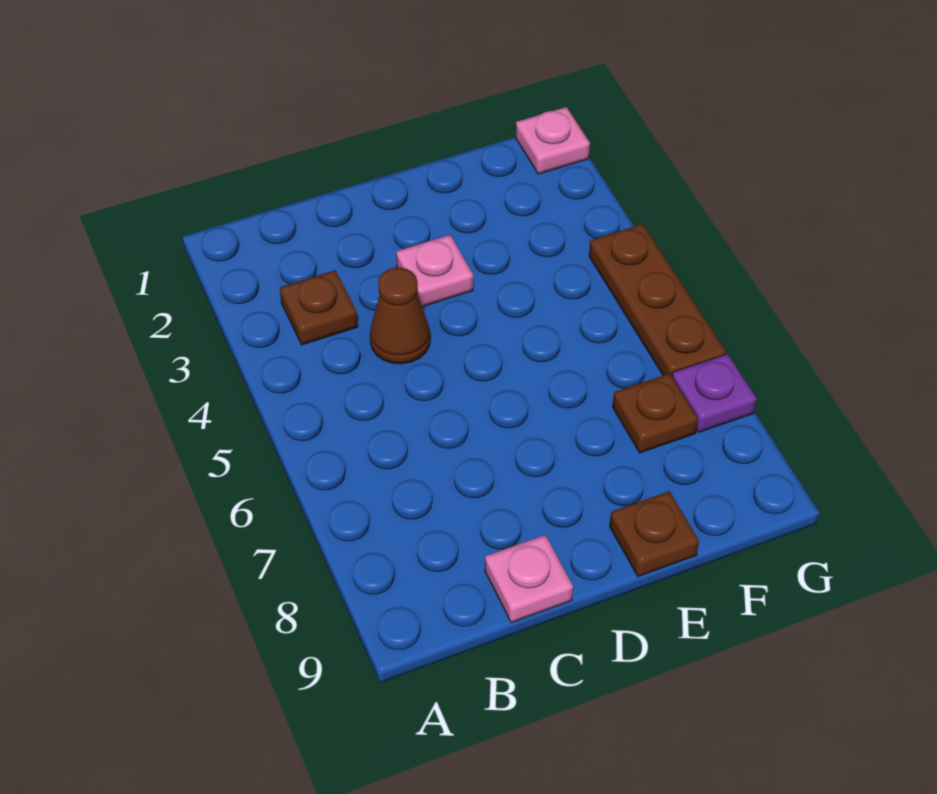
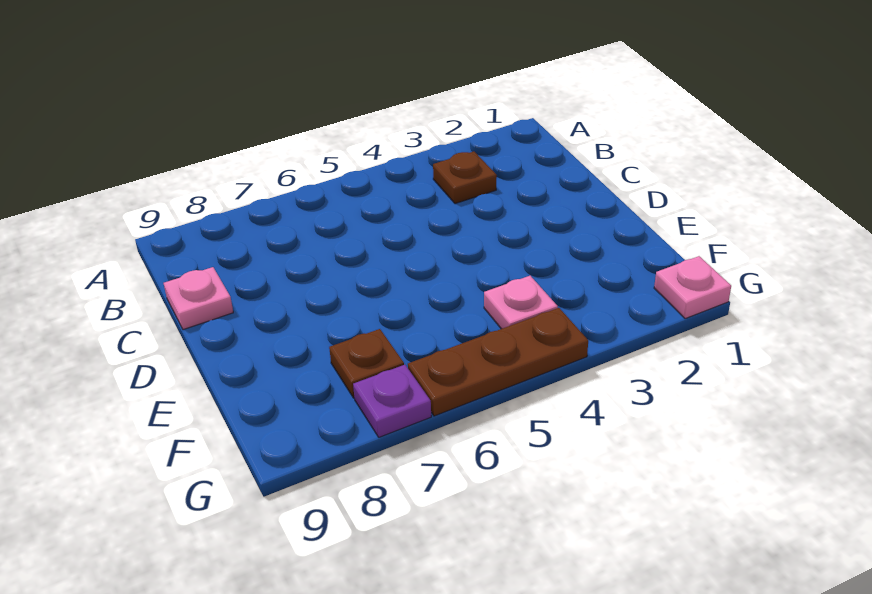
brown cone C4 level 1 -> none
pink plate D3 level 1 -> pink plate F4 level 1
brown plate E9 level 1 -> none

